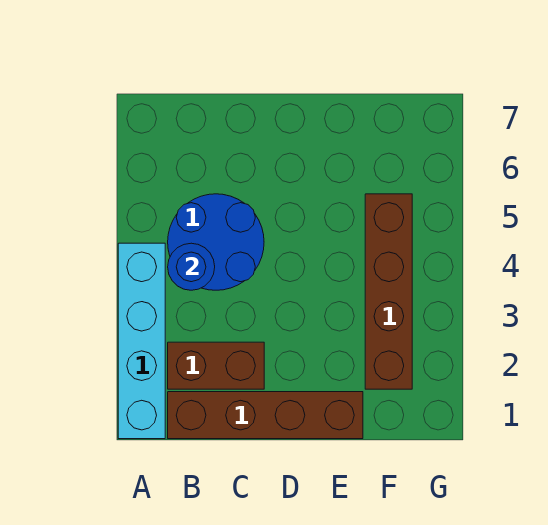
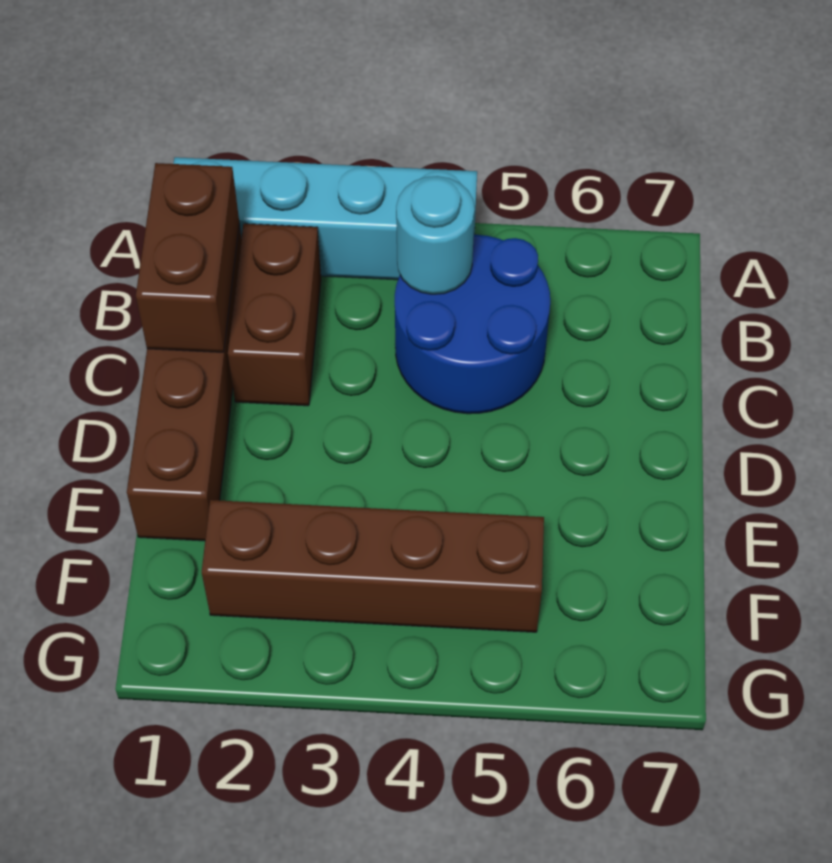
none -> brown brick B1:C1 level 2
blue round brick B4 level 2 -> cyan round brick B4 level 2

